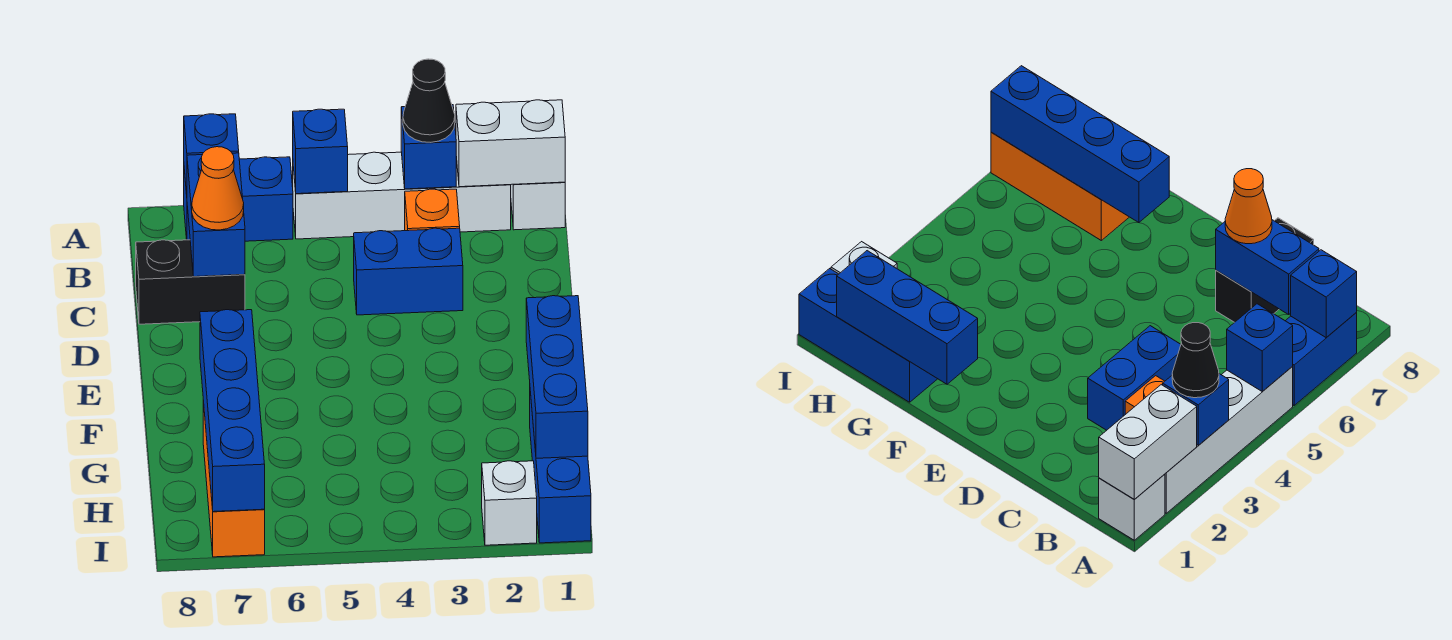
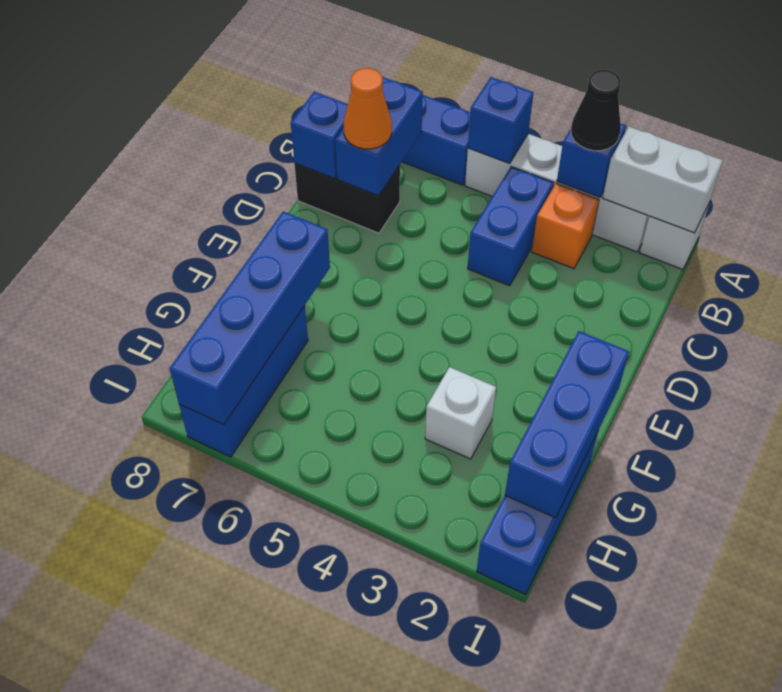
blue brick A7 level 2 -> blue brick C8 level 2
blue brick C3:C4 level 1 -> blue brick B4:C4 level 1
orange brick G7:I7 level 1 -> blue brick G7:I7 level 1
white brick I2 level 1 -> white brick G3 level 1

